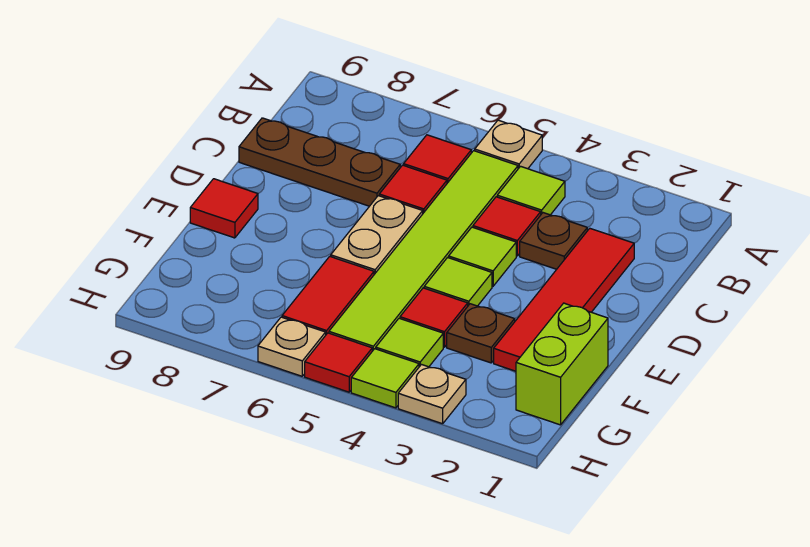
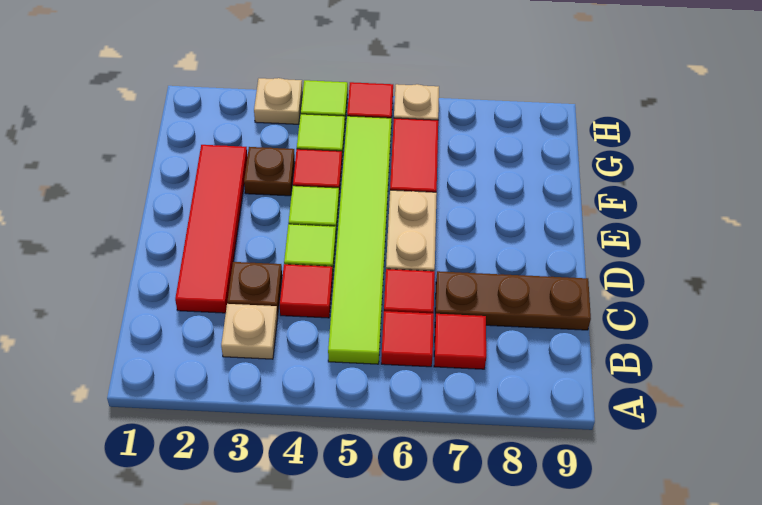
tan plate A5 level 1 -> tan plate B3 level 1
lime tile B4 level 1 -> none
red tile E9 level 1 -> red tile B7 level 1
lime brick F1:G1 level 1 -> none

